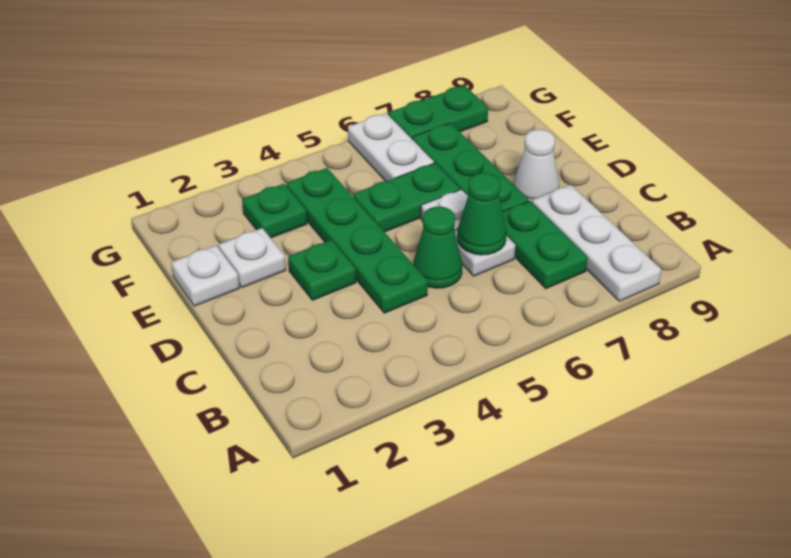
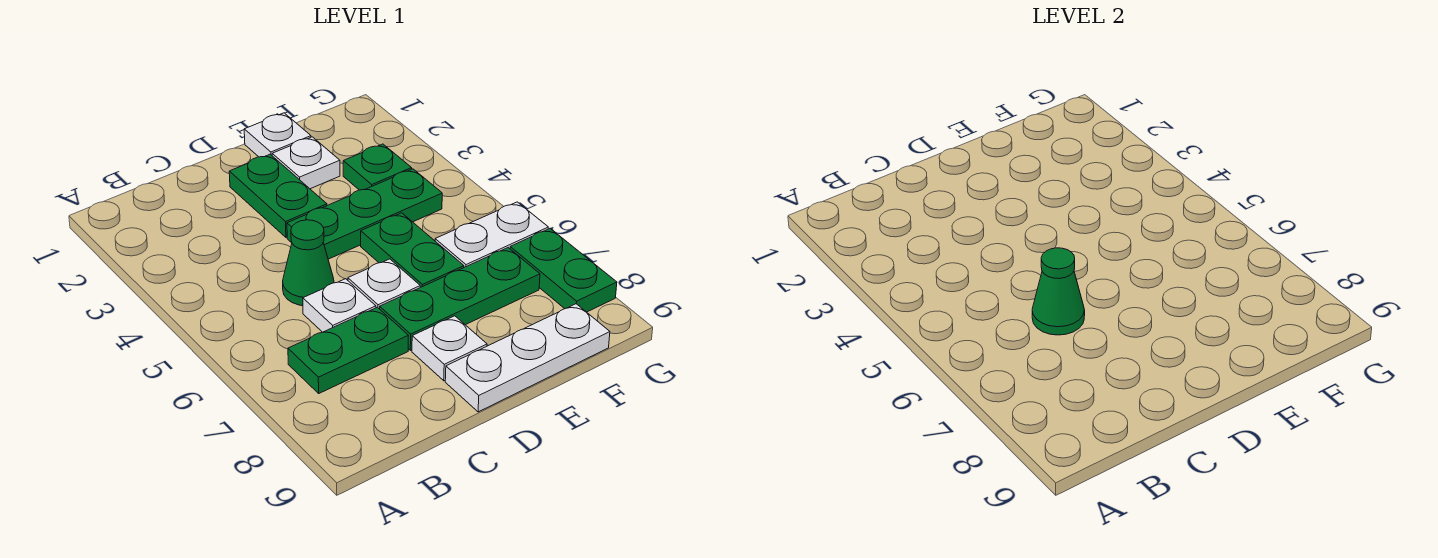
white plate A8:C8 level 1 -> white plate D9:F9 level 1
green plate C4:F4 level 1 -> green plate D4:F4 level 1
green plate D3 level 1 -> green plate D2:D3 level 1
white cone D8 level 1 -> white plate D8 level 1

